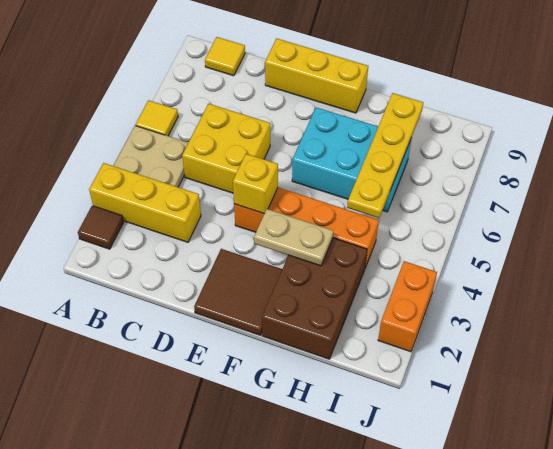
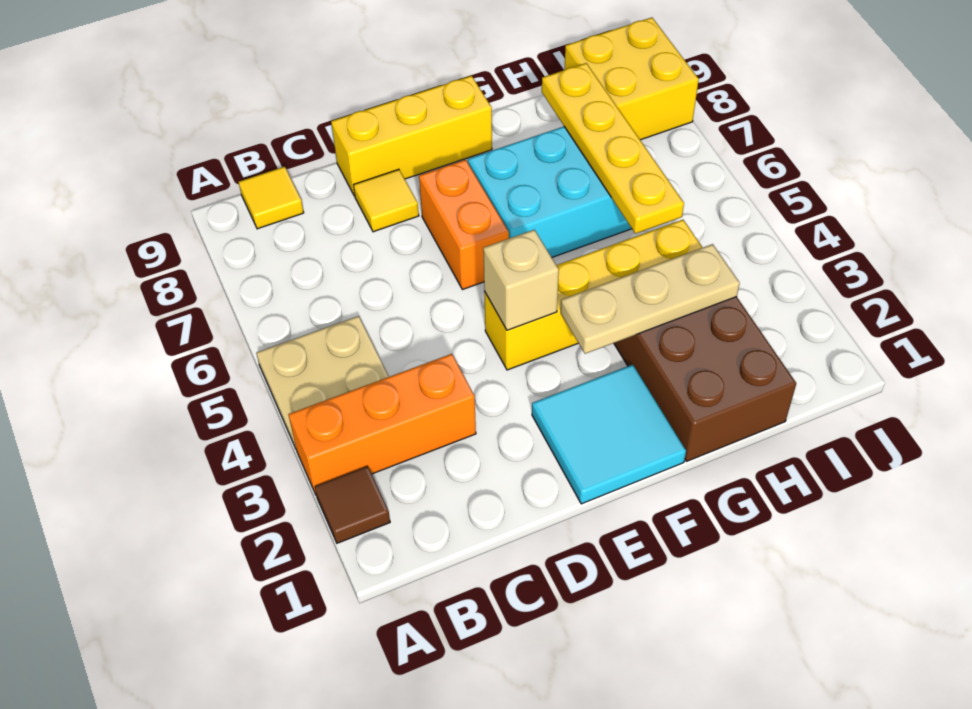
yellow brick A3:C3 level 1 -> orange brick A3:C3 level 1
yellow tile A6 level 1 -> yellow tile D8 level 1
yellow brick C5:D6 level 1 -> yellow brick I8:J9 level 1
brown tile E1:F2 level 1 -> cyan tile E1:F2 level 1
orange brick E4:H4 level 1 -> yellow brick E4:H4 level 1
yellow brick E4 level 2 -> tan brick E4 level 2
tan plate F3:G3 level 2 -> tan plate F3:H3 level 2
orange brick J2:J3 level 1 -> orange brick E6:E7 level 1

